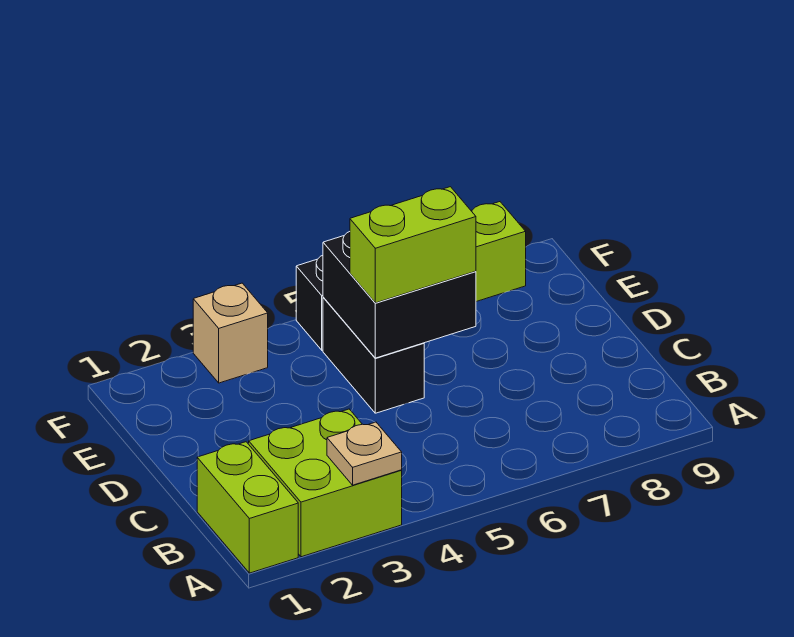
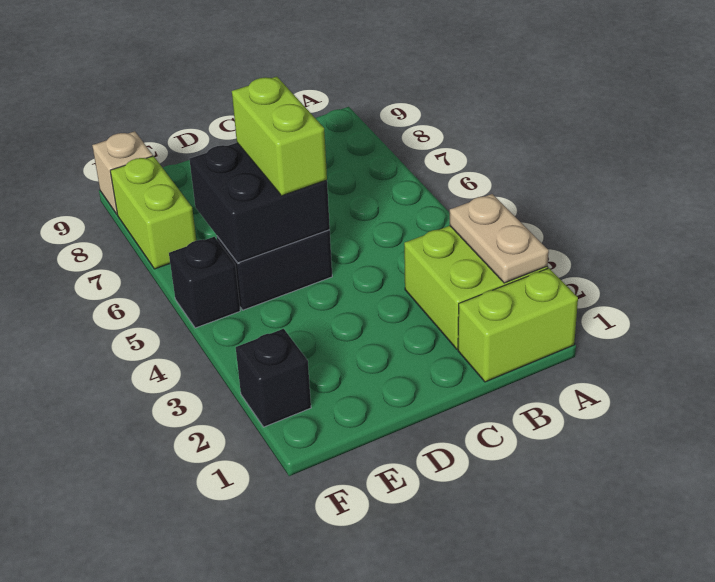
tan plate A3 level 2 -> tan plate A2:A3 level 2
none -> black brick F2 level 1
tan brick F3 level 1 -> tan brick F9 level 1

